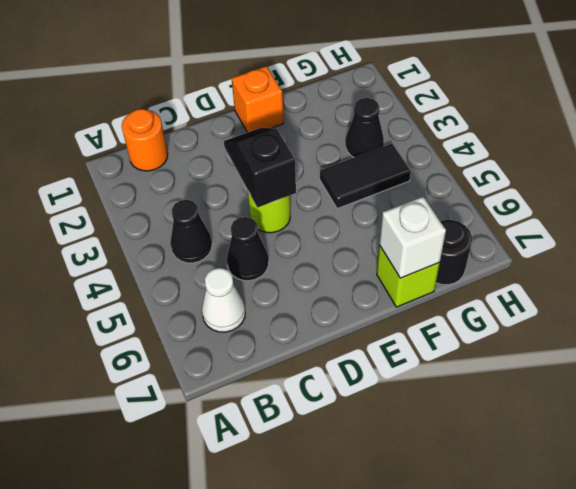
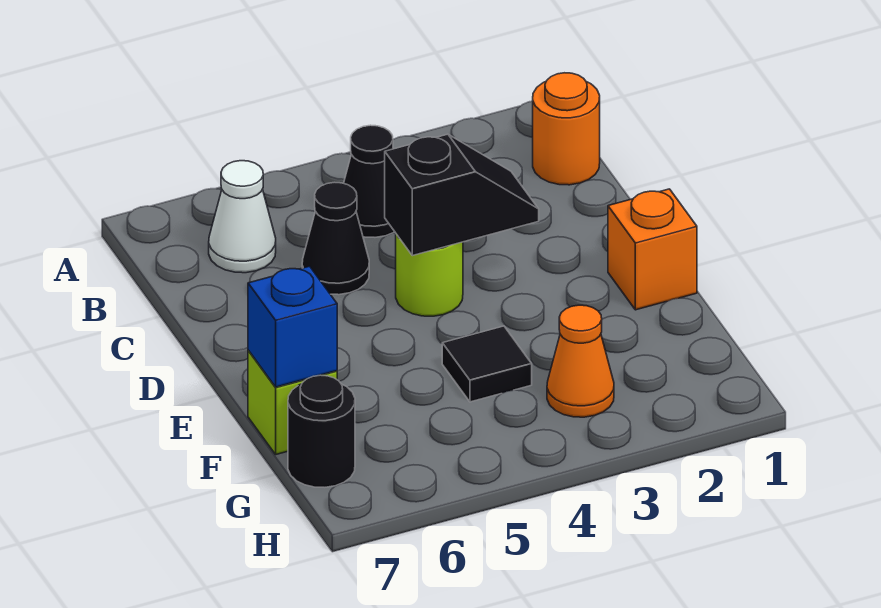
black tile F4:G4 level 1 -> black tile F4 level 1
white brick F7 level 2 -> blue brick F7 level 2
black cone G3 level 1 -> orange cone G3 level 1

